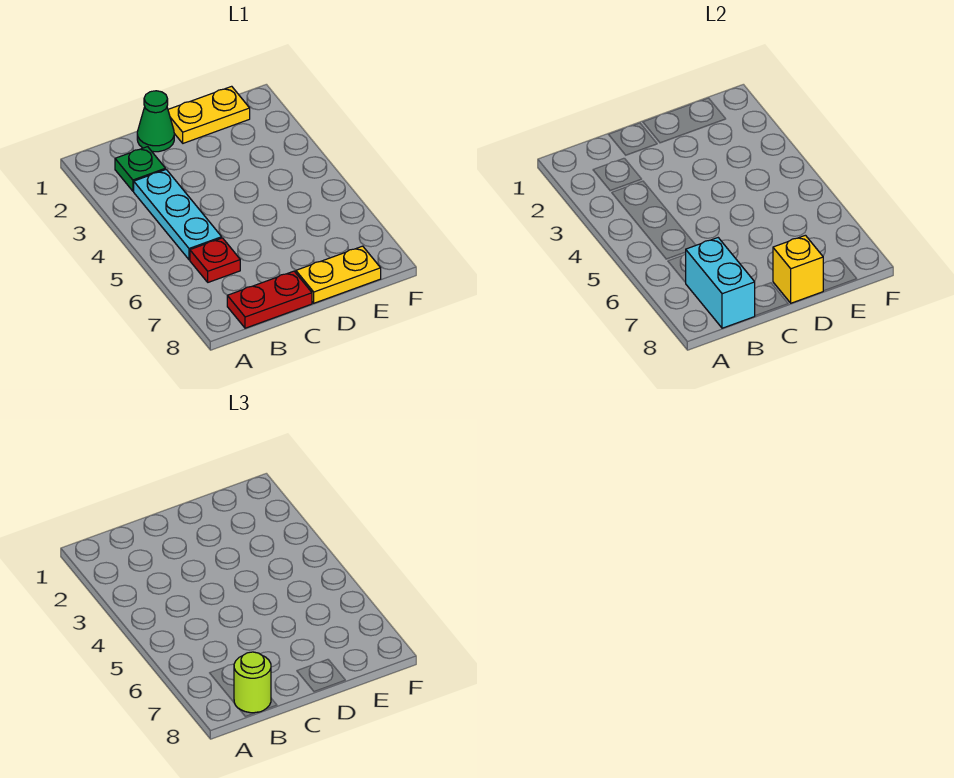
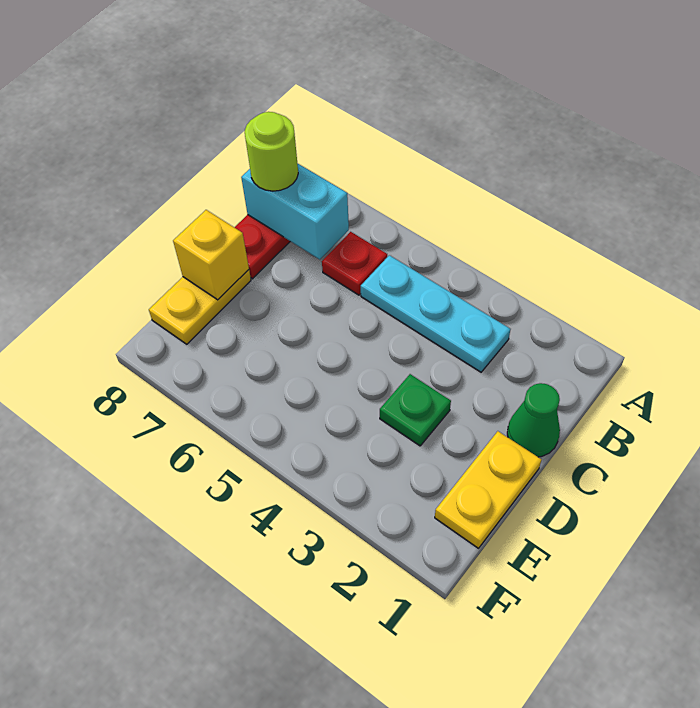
green plate B2 level 1 -> green plate D3 level 1

